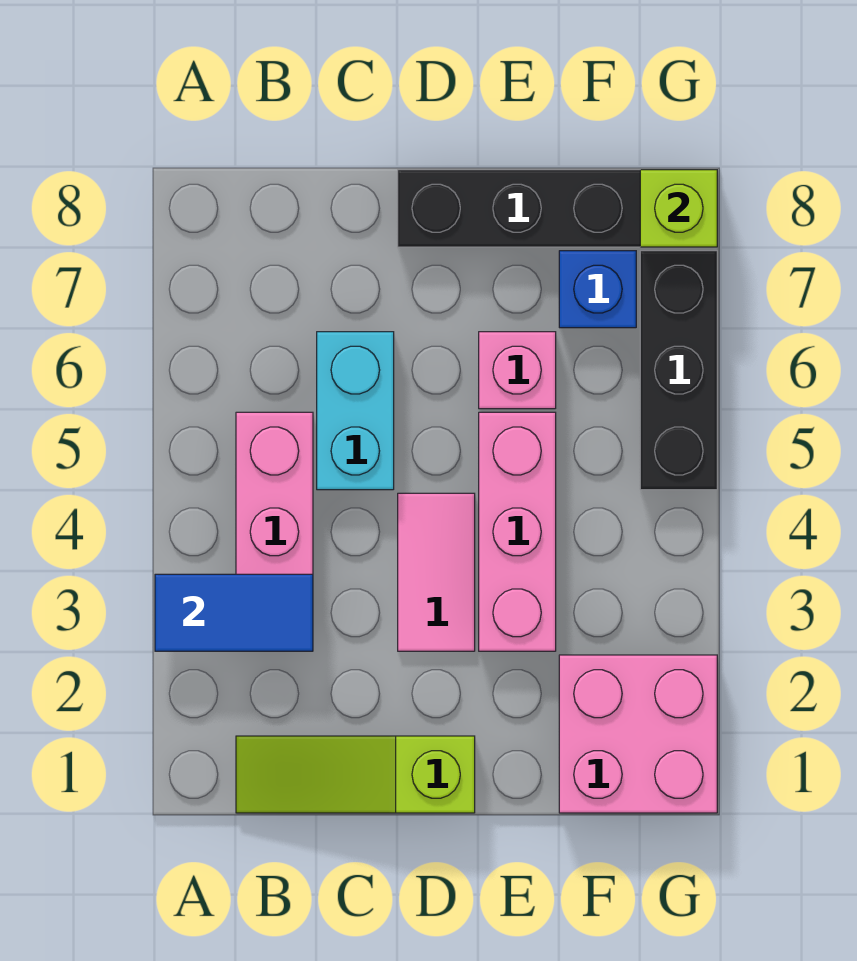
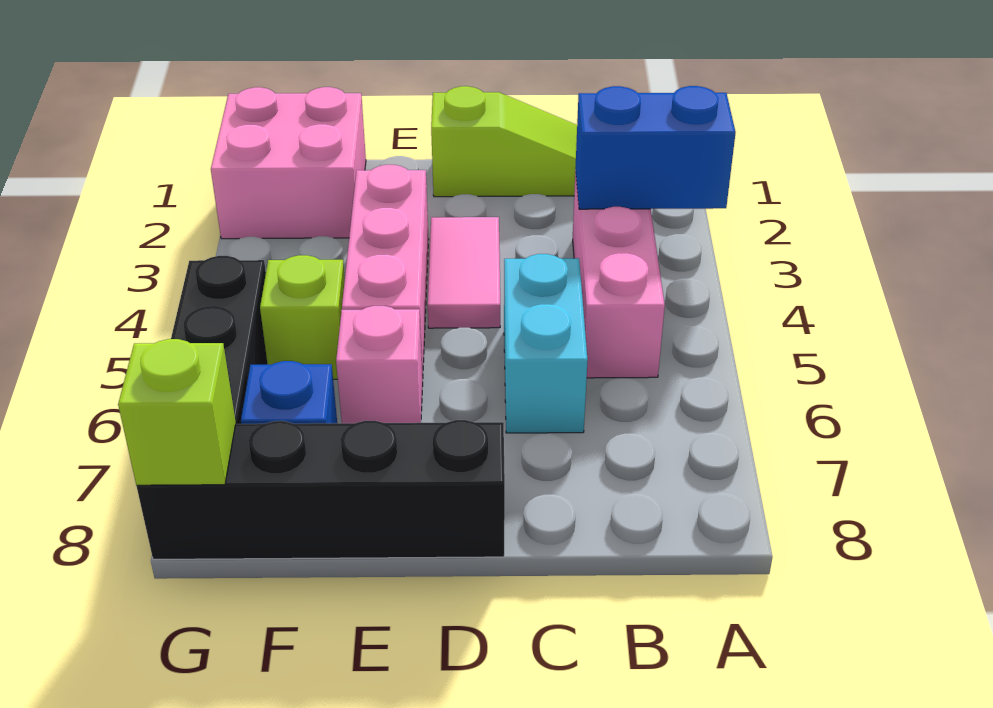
blue tile A3:B3 level 2 -> blue brick A3:B3 level 2
none -> lime brick F5 level 1

